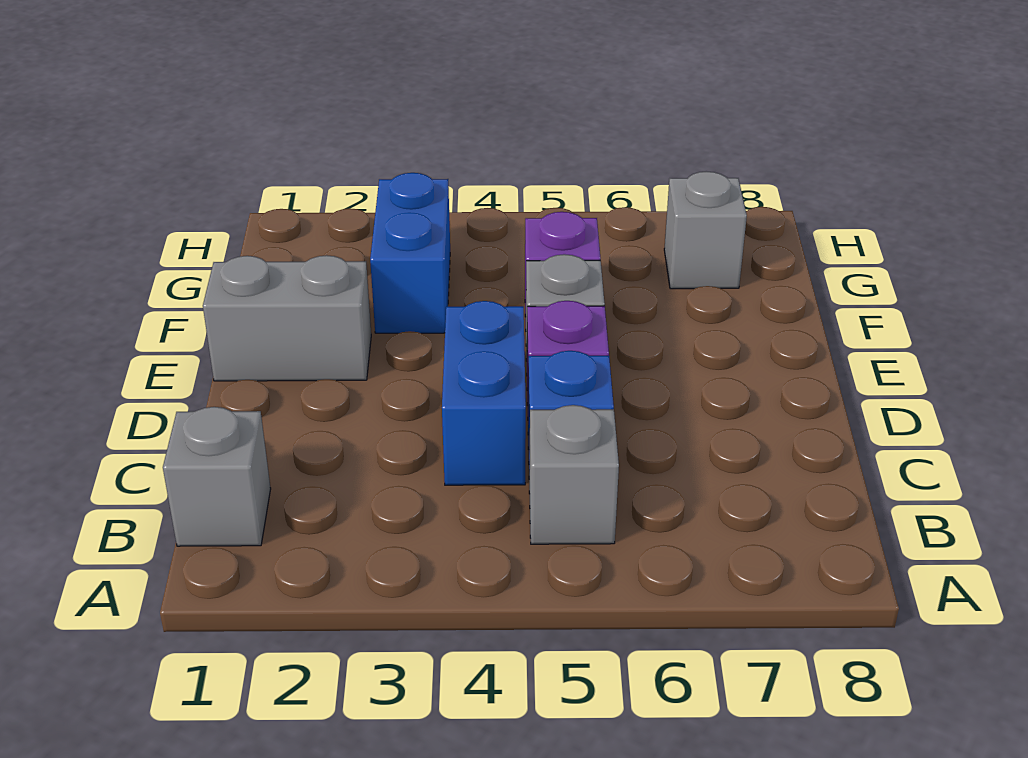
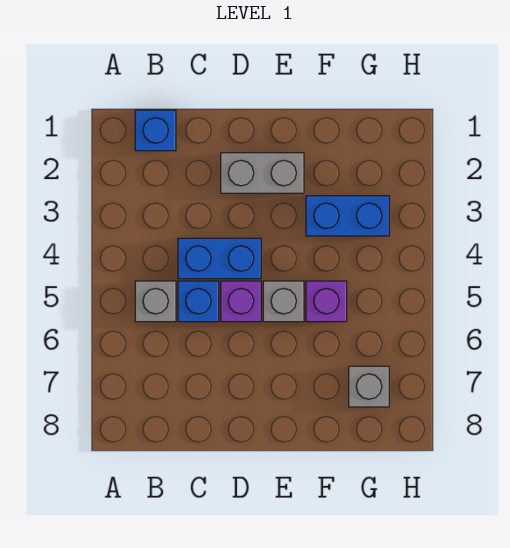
grey brick B1 level 1 -> blue brick B1 level 1
grey brick E1:E2 level 1 -> grey brick D2:E2 level 1

